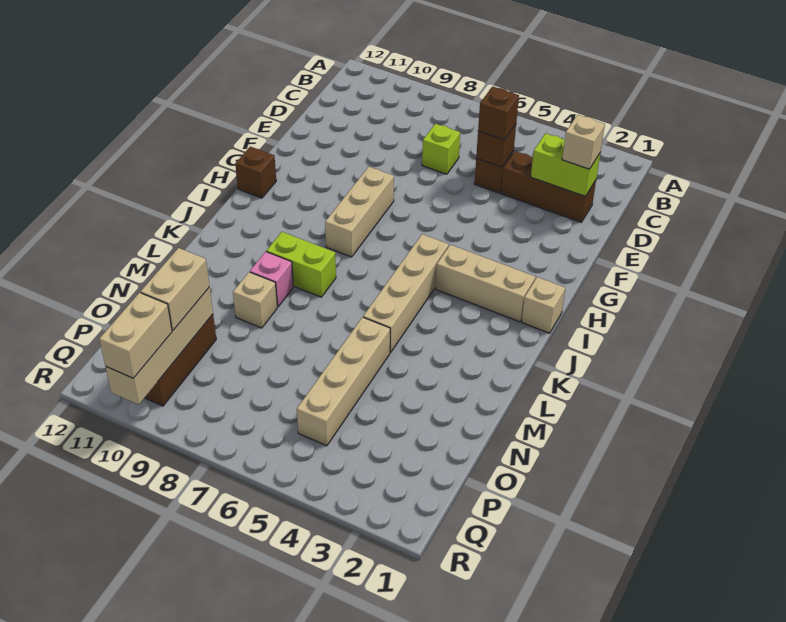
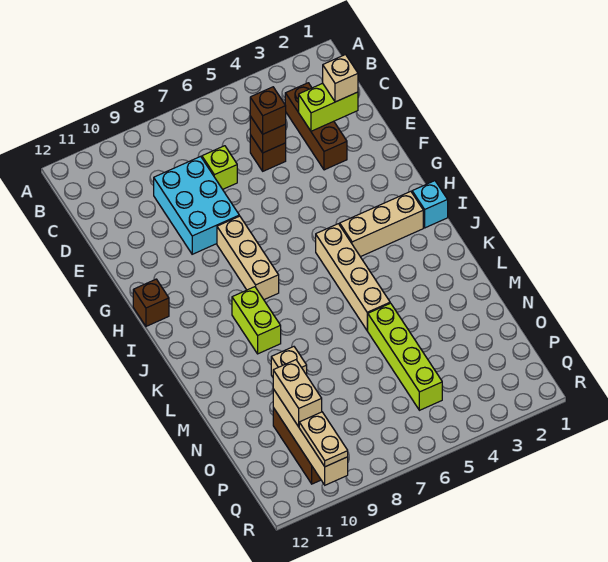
brown brick D2:D4 level 1 -> brown brick C3:E3 level 1
none -> cyan brick D8:F9 level 1
tan brick I1 level 1 -> cyan brick I1 level 1
lime brick K8:K9 level 1 -> lime brick J9:K9 level 1
pink brick L9 level 1 -> none
tan brick M5:P5 level 1 -> lime brick M5:P5 level 1
tan brick Q10:R10 level 3 -> tan plate Q10:R10 level 3

